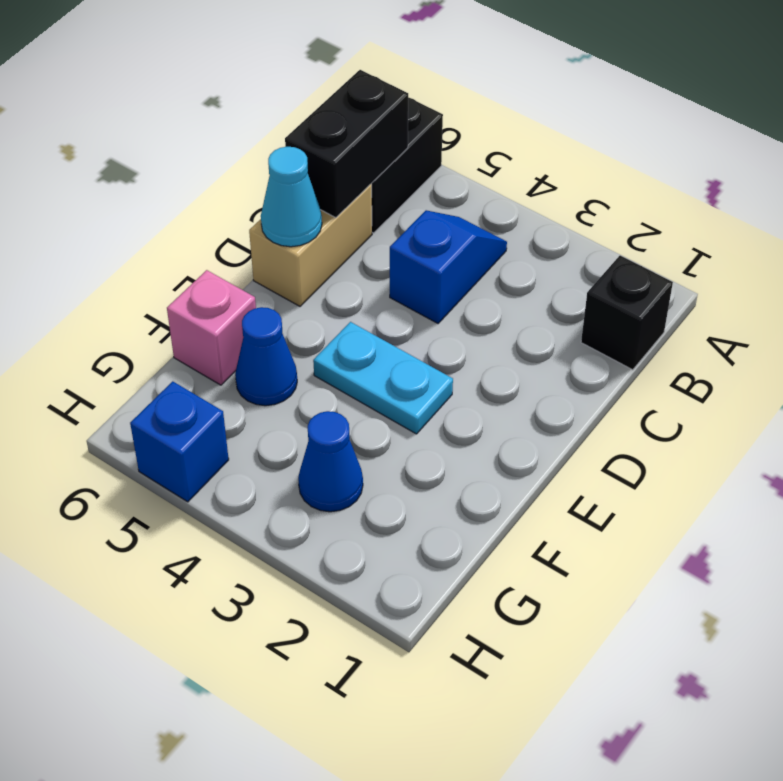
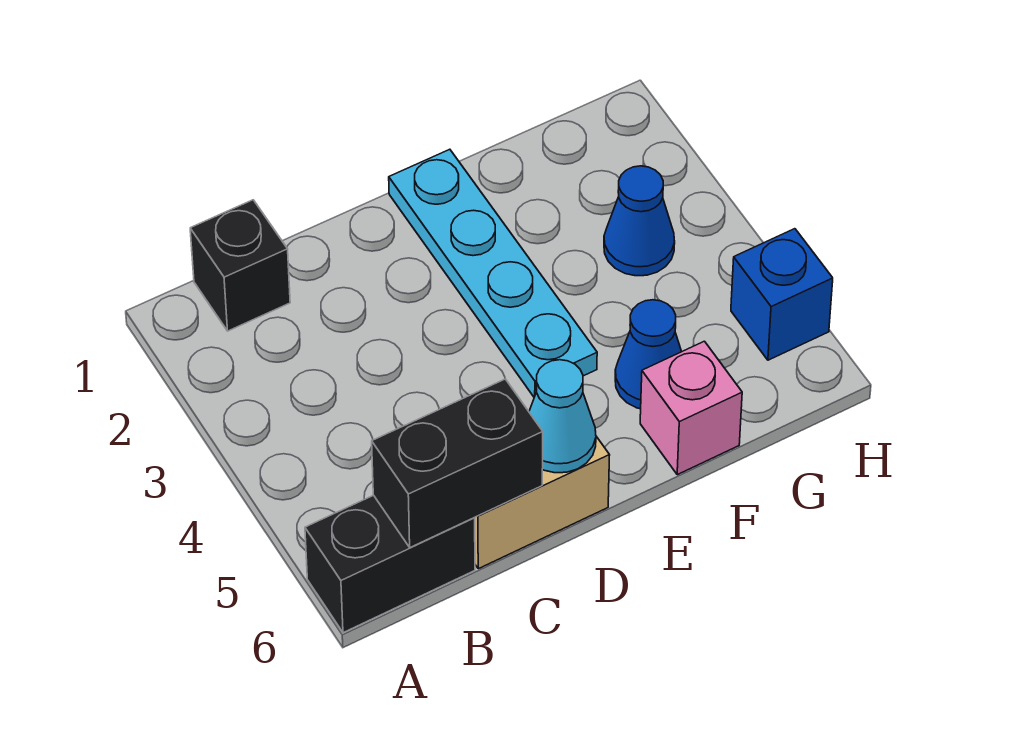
blue slope B4:C4 level 1 top C -> none
cyan plate E3:E4 level 1 -> cyan plate E1:E4 level 1

